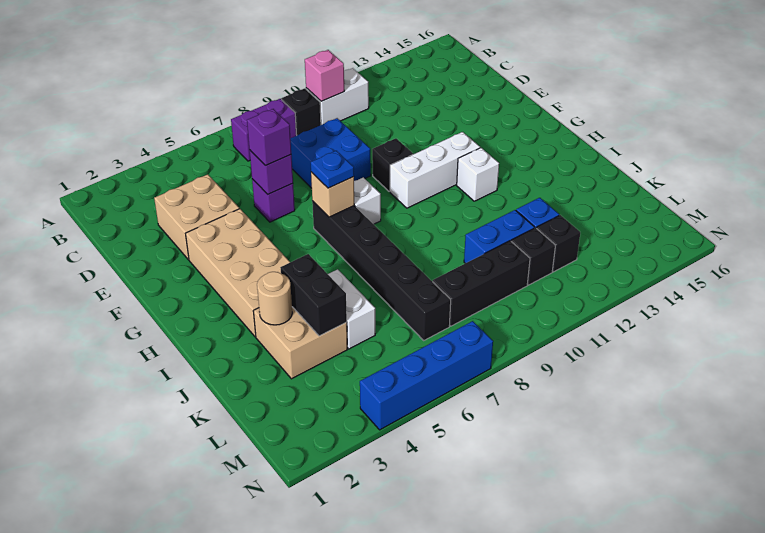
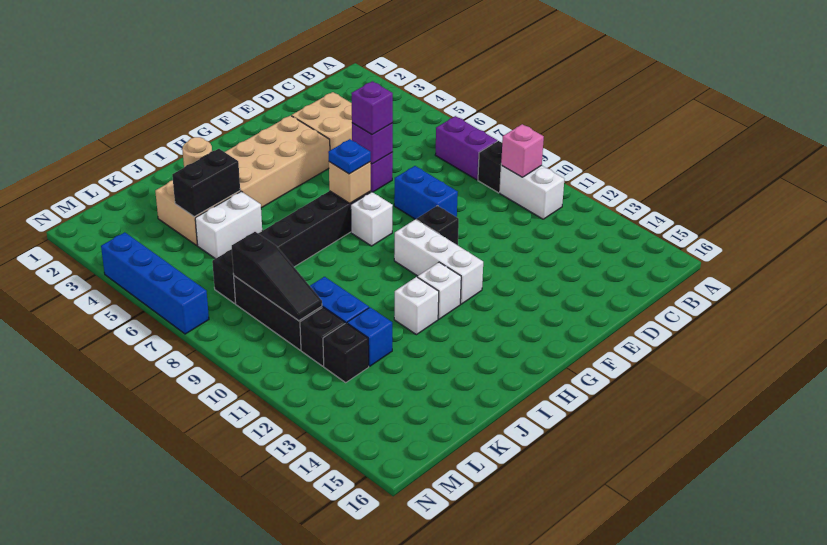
blue brick D8:E9 level 1 -> blue brick E8:E9 level 1
none -> white brick I12 level 1
none -> black slope L8:L10 level 2 top 8

